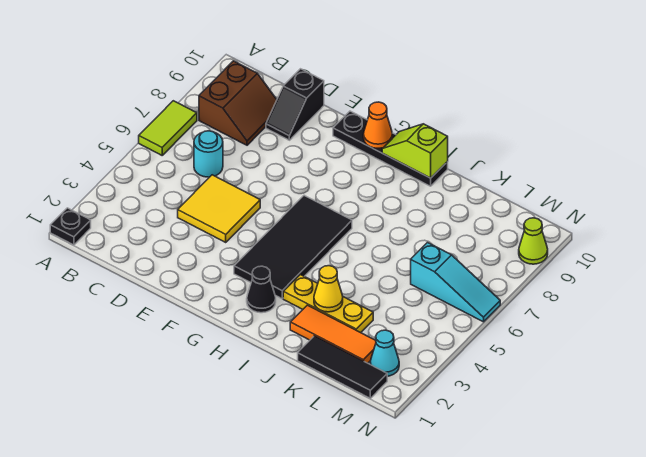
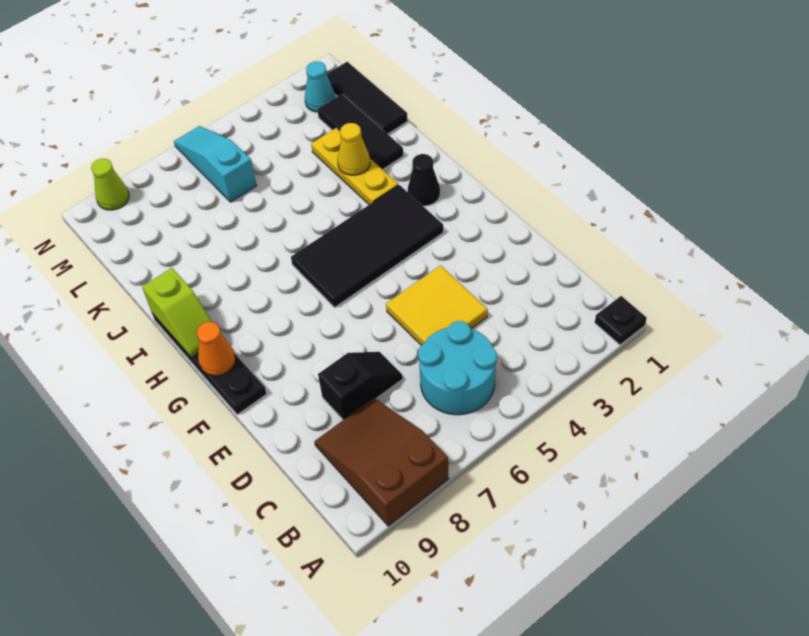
lime tile A6:A7 level 1 -> none
brown slope B8:C9 level 1 top B -> brown slope A8:C9 level 1 top A
cyan round brick C6 level 1 -> cyan round brick B5:C6 level 1
black slope D9:D10 level 1 top 10 -> black slope D7:D8 level 1 top 8
orange tile J2:L2 level 1 -> black tile J2:L2 level 1

